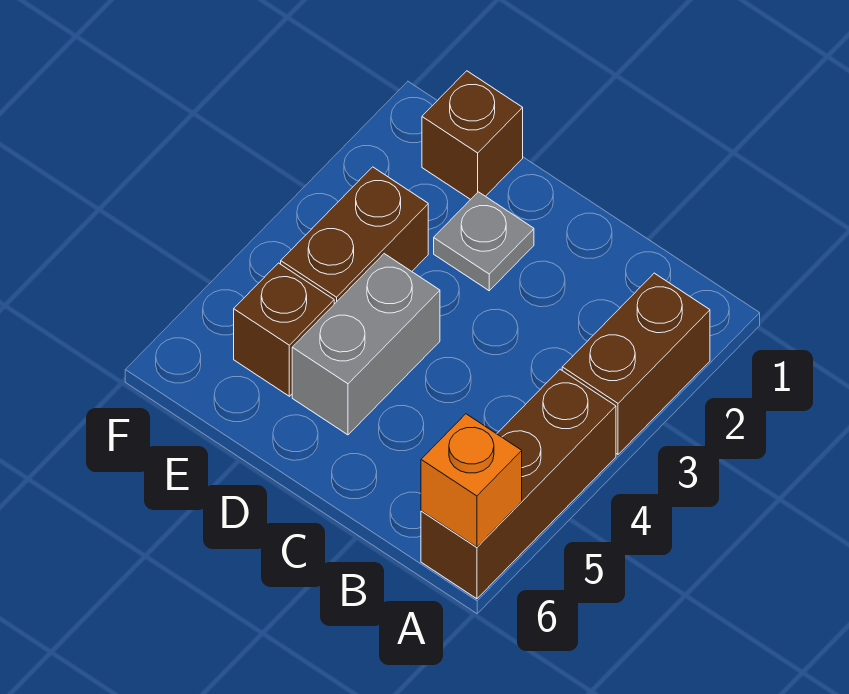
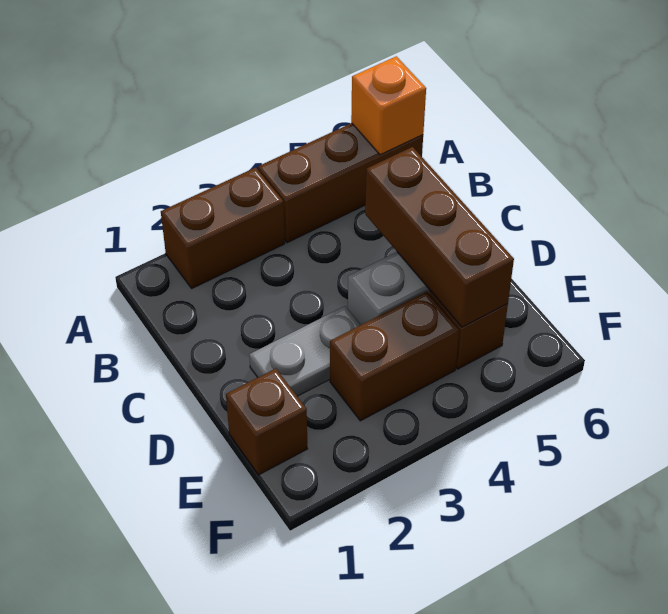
none -> brown brick C5:E5 level 2
grey plate D2 level 1 -> grey plate D2:D3 level 1

